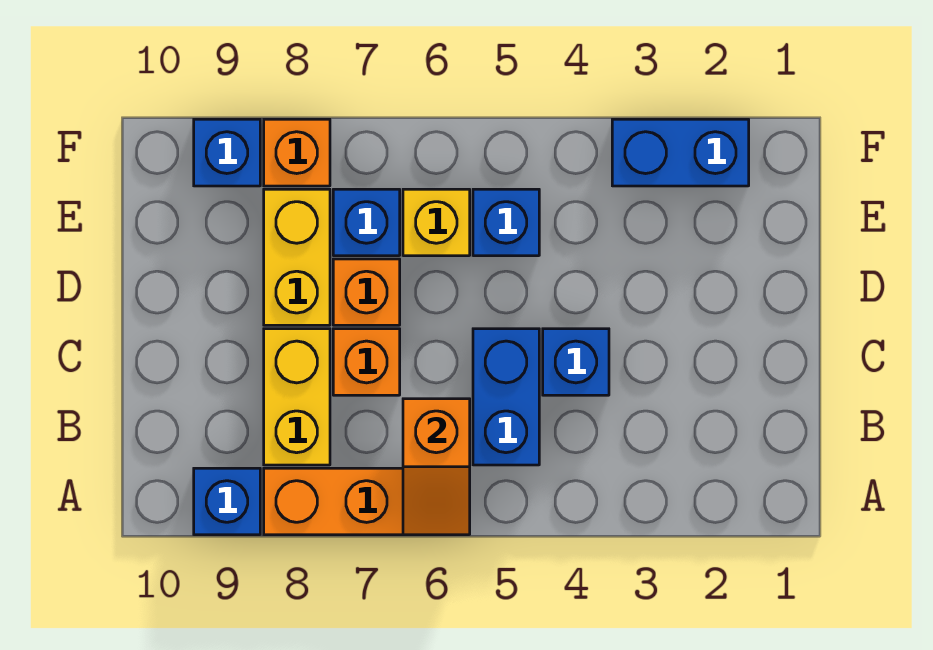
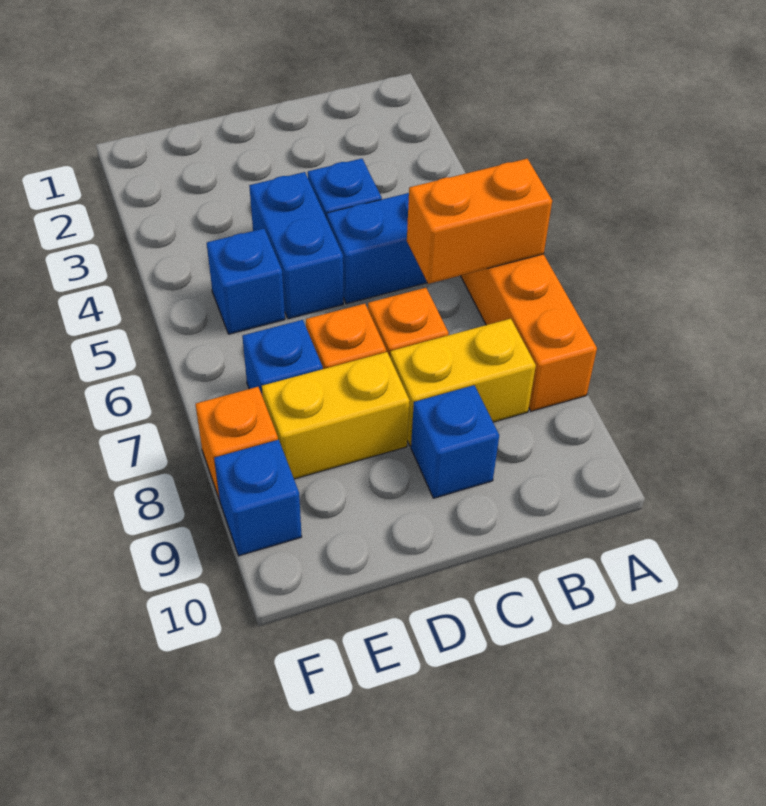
orange slope A6:B6 level 2 top B -> orange brick A6:B6 level 2
blue brick A9 level 1 -> blue brick C9 level 1
yellow brick E6 level 1 -> none
blue brick F2:F3 level 1 -> blue brick D4:D5 level 1

